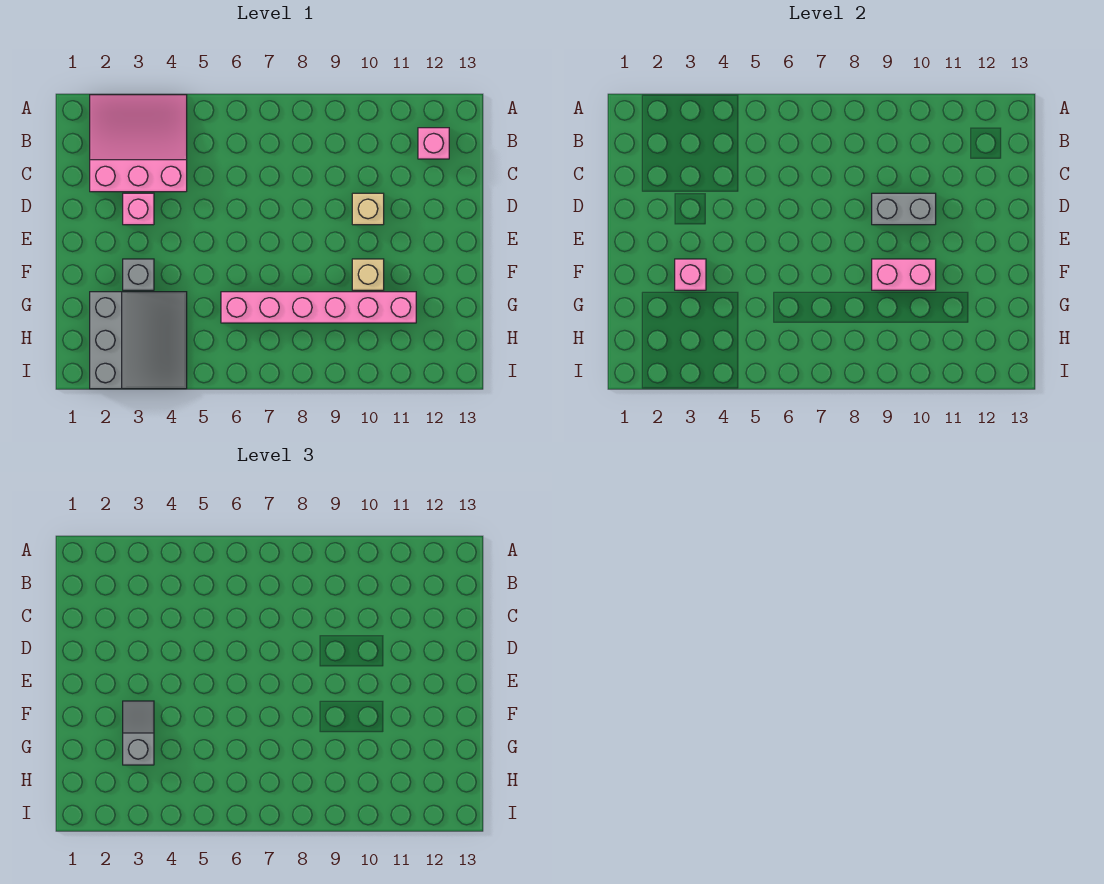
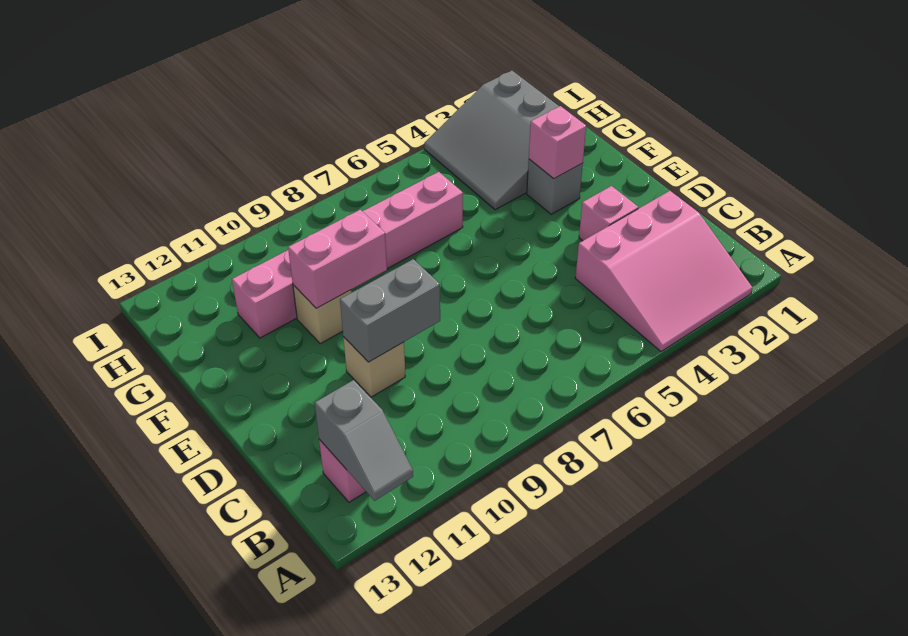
grey slope F3:G3 level 3 top G -> grey slope A12:B12 level 2 top B

